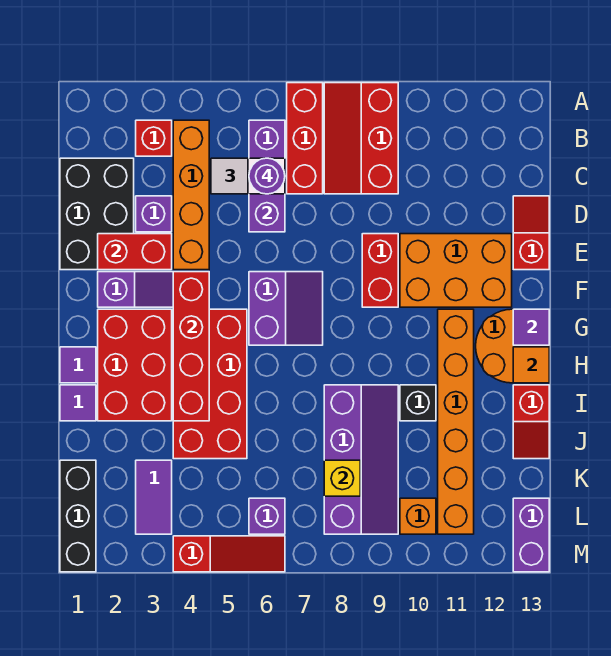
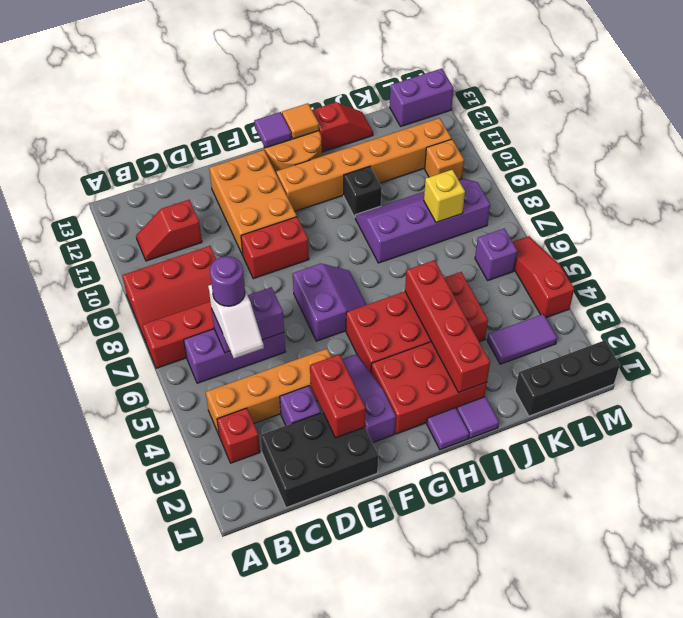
red slope D13:E13 level 1 top E -> red slope B11:C11 level 1 top C
red brick F4:I4 level 2 -> red brick I2:I5 level 2
purple slope F6:G7 level 1 top 6 -> purple slope F6:G7 level 1 top F

